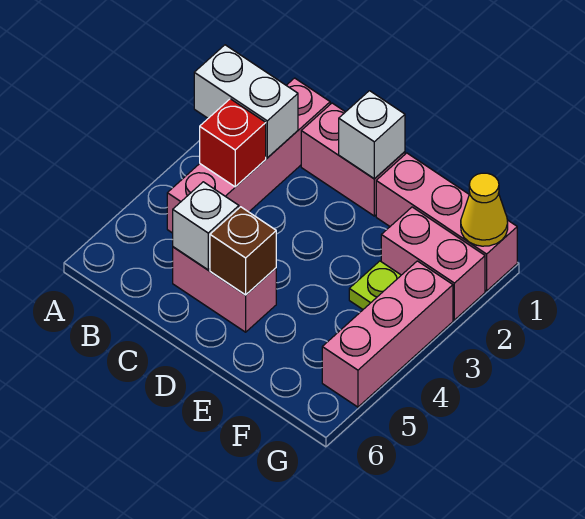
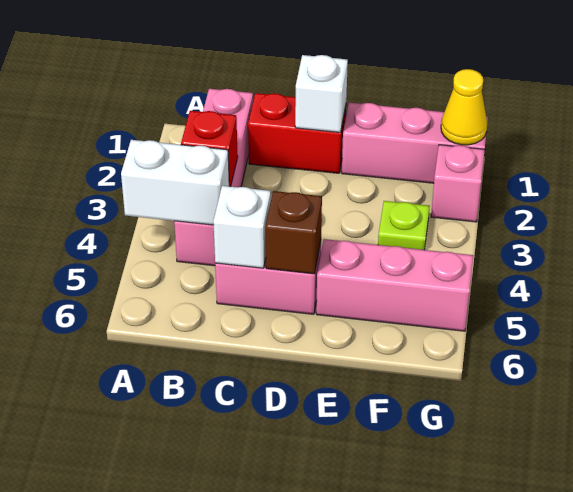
white brick A2:B2 level 2 -> white brick A4:B4 level 2
pink brick C1:D1 level 1 -> red brick C1:D1 level 1
pink brick F2:G2 level 1 -> pink brick G2 level 1
pink brick G3:G5 level 1 -> pink brick E5:G5 level 1

